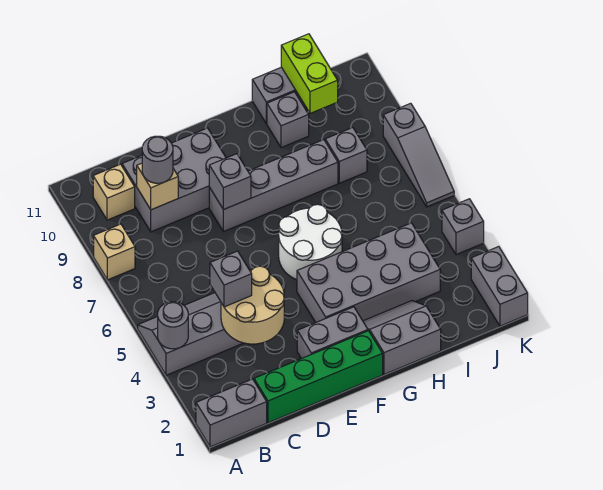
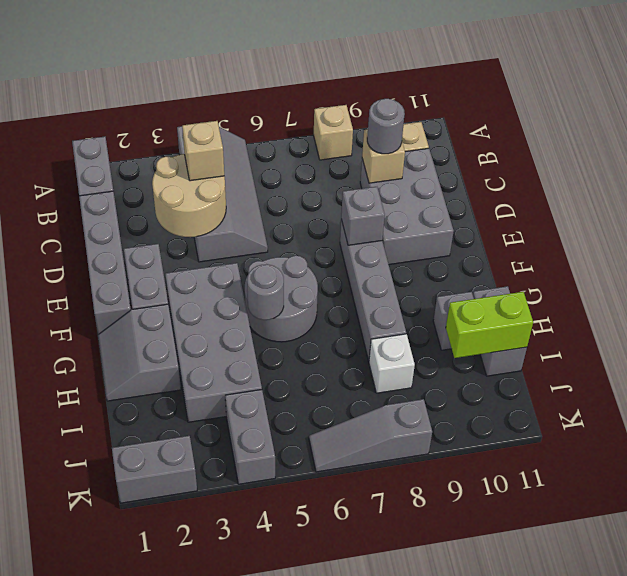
grey round brick A4 level 2 -> grey round brick G5 level 2
green brick C1:F1 level 1 -> grey brick C1:F1 level 1
grey brick C4 level 3 -> tan brick C4 level 3
white round brick F5:G6 level 1 -> grey round brick F5:G6 level 1
grey slope G1:H2 level 1 top 1 -> grey slope G1:H2 level 1 top 2
grey brick I8 level 1 -> white brick I8 level 1
grey brick K4 level 1 -> grey brick J4:K4 level 1

